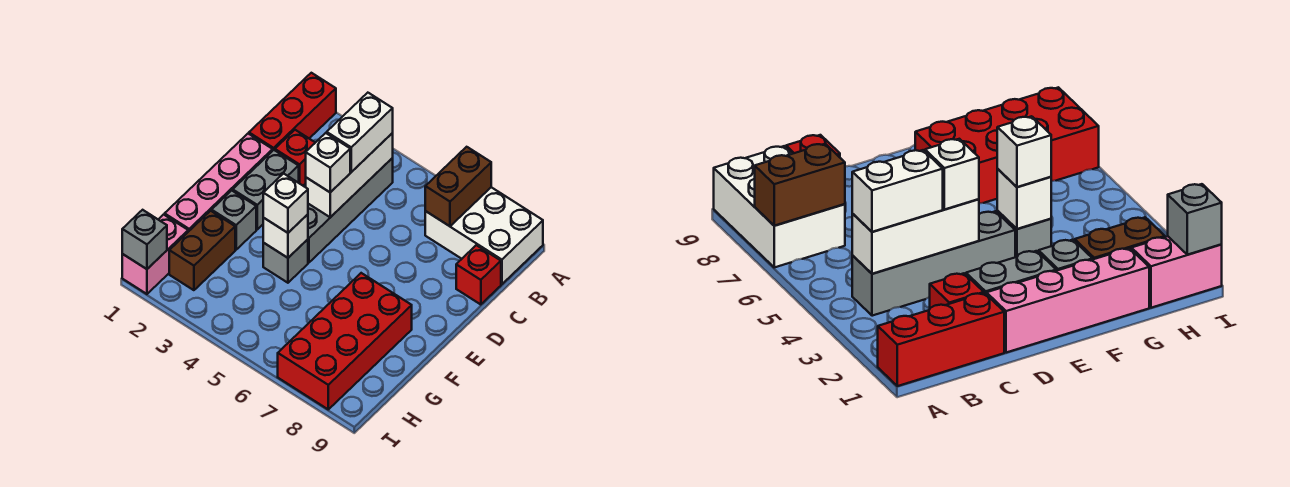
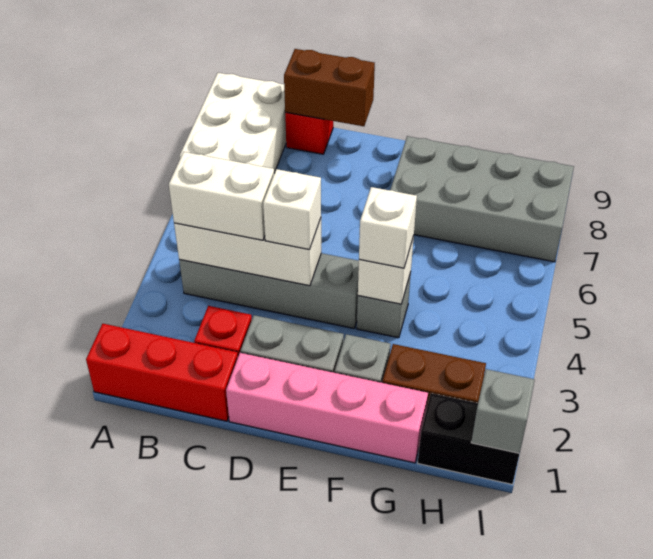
brown brick A7:B7 level 2 -> brown brick C9:D9 level 2
red brick F7:I8 level 1 -> grey brick F7:I8 level 1
pink brick H1:I1 level 1 -> black brick H1:I1 level 1

